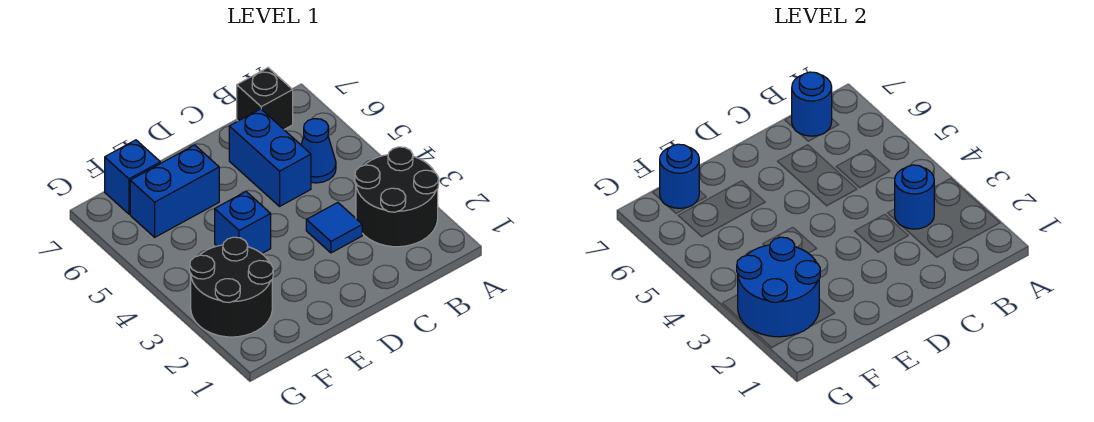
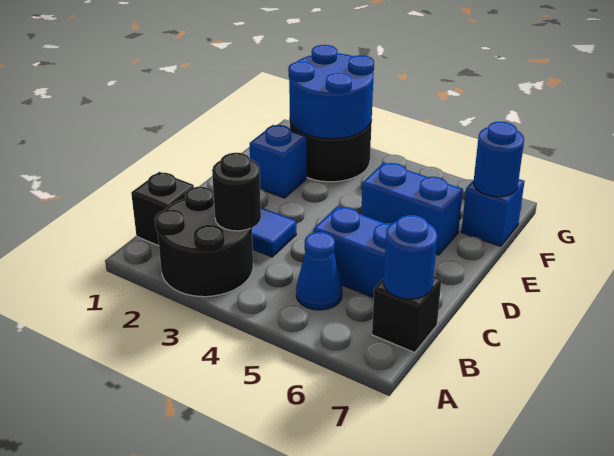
none -> black brick B1 level 1
blue round brick B3 level 2 -> black round brick B3 level 2
blue brick E4 level 1 -> blue brick E2 level 1
blue brick E6:F6 level 1 -> blue brick E5:E6 level 1

